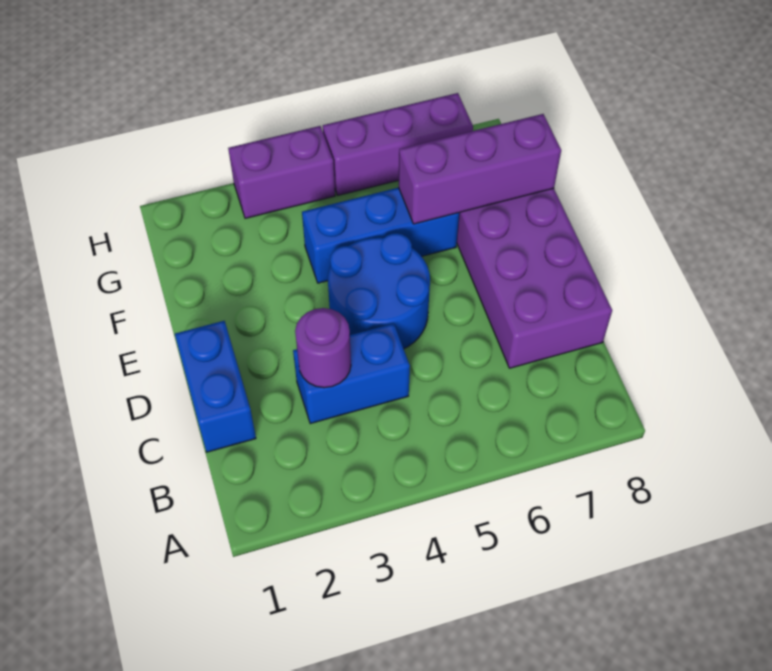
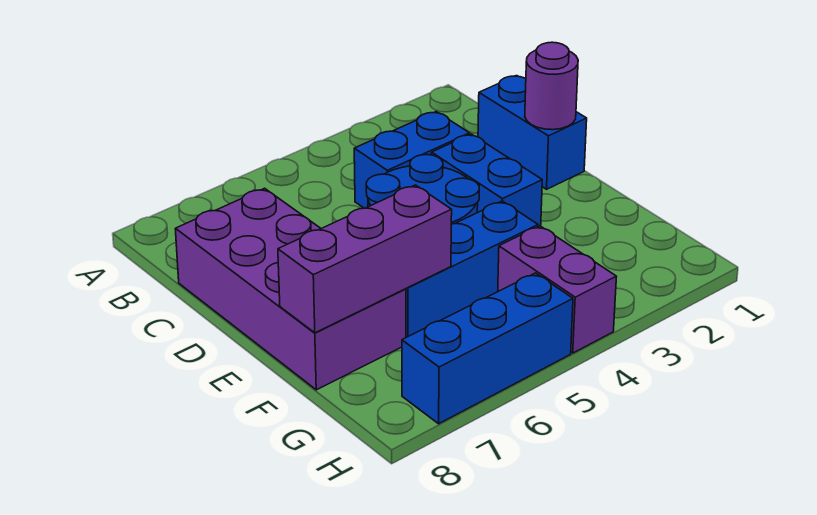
purple round brick C3 level 2 -> purple round brick D1 level 2
none -> blue brick D3:E3 level 1
purple brick H3:H4 level 1 -> purple brick G4:H4 level 1
purple brick H5:H7 level 1 -> blue brick H5:H7 level 1

